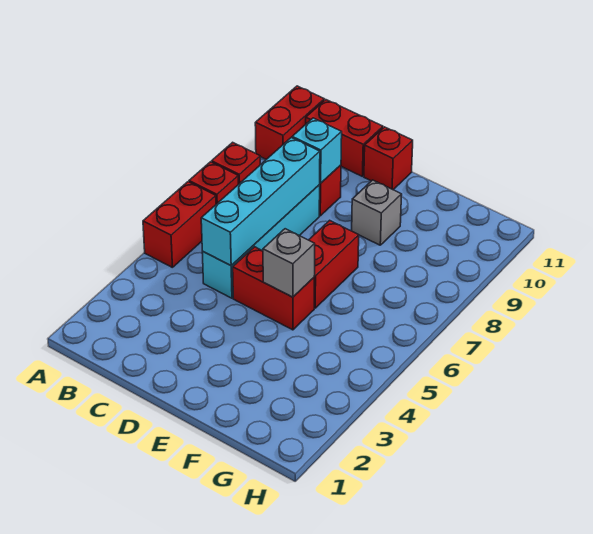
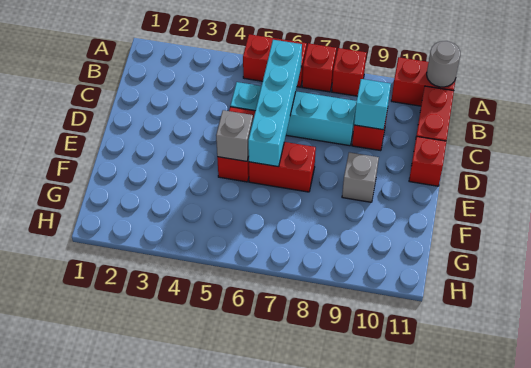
none -> grey round brick A11 level 2
cyan brick C5:C8 level 2 -> cyan brick B6:E6 level 2

